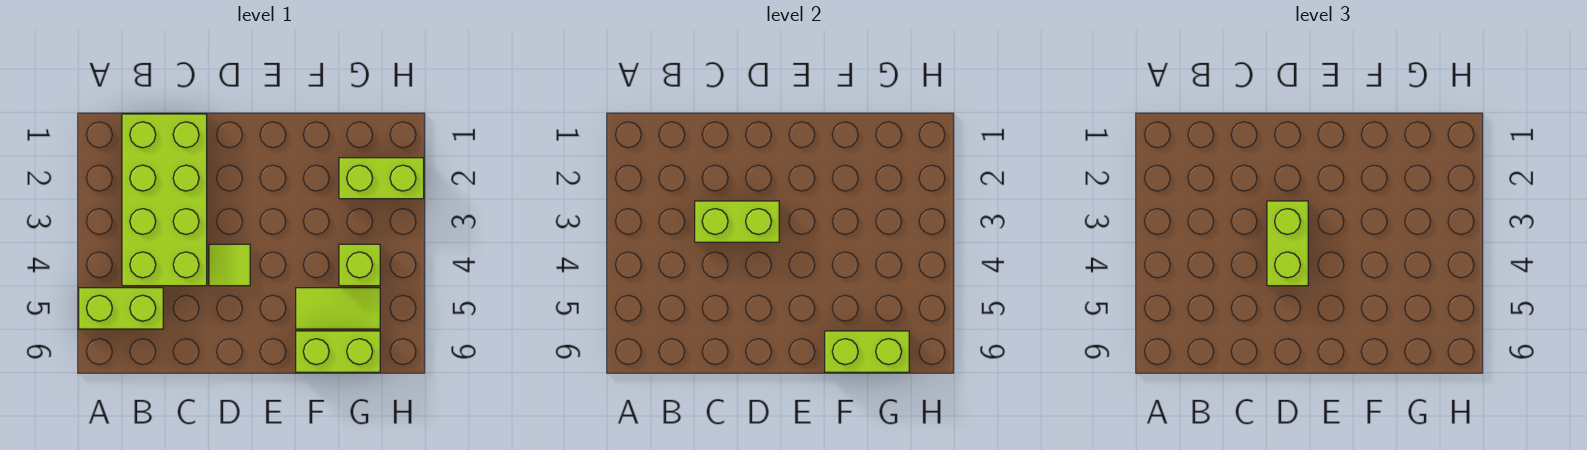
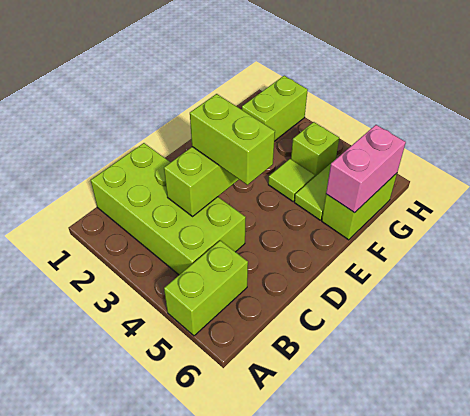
lime tile D4 level 1 -> lime tile F4 level 1
lime brick F6:G6 level 2 -> pink brick F6:G6 level 2

